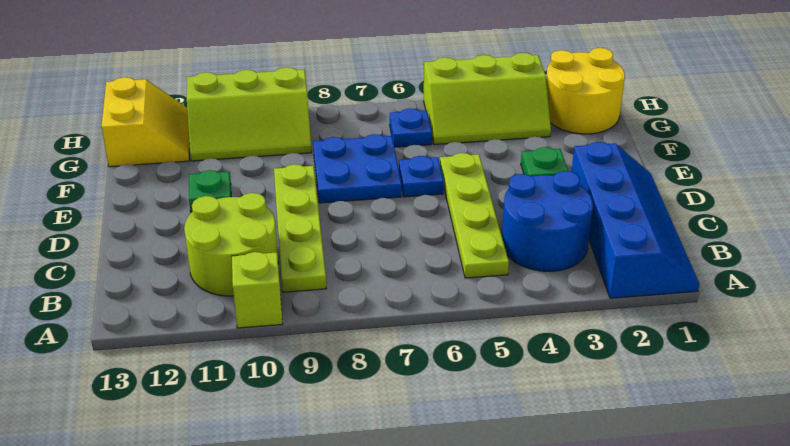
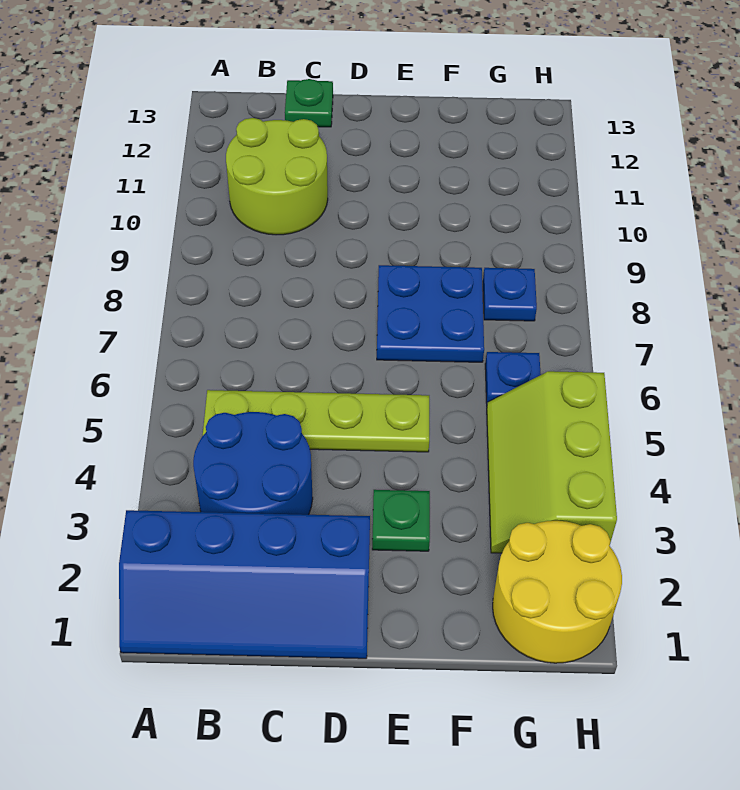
lime brick A10 level 1 -> none
lime plate B9:E9 level 1 -> none
blue plate E6 level 1 -> blue plate G8 level 1
green plate E11 level 1 -> green plate C13 level 1
lime slope G9:H11 level 1 top H -> none
yellow slope G12:H13 level 1 top 13 -> none

